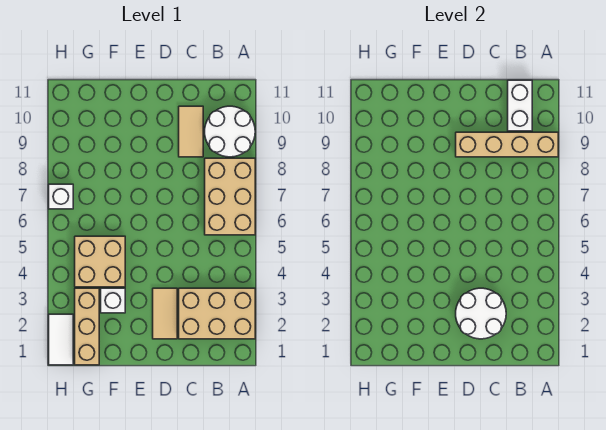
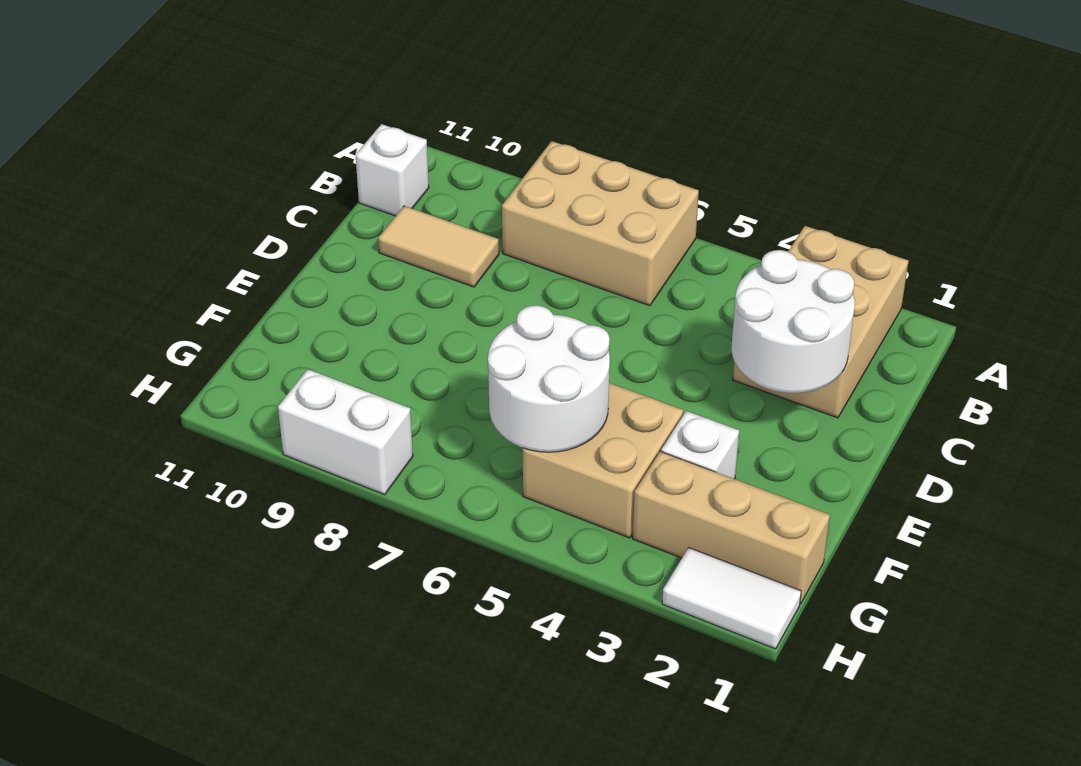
white round brick A9:B10 level 1 -> white round brick F5:G6 level 2
tan brick A9:D9 level 2 -> none
white brick B10:B11 level 2 -> white brick H8:H9 level 1
tan tile D2:D3 level 1 -> none
white brick H7 level 1 -> white brick B11 level 1

